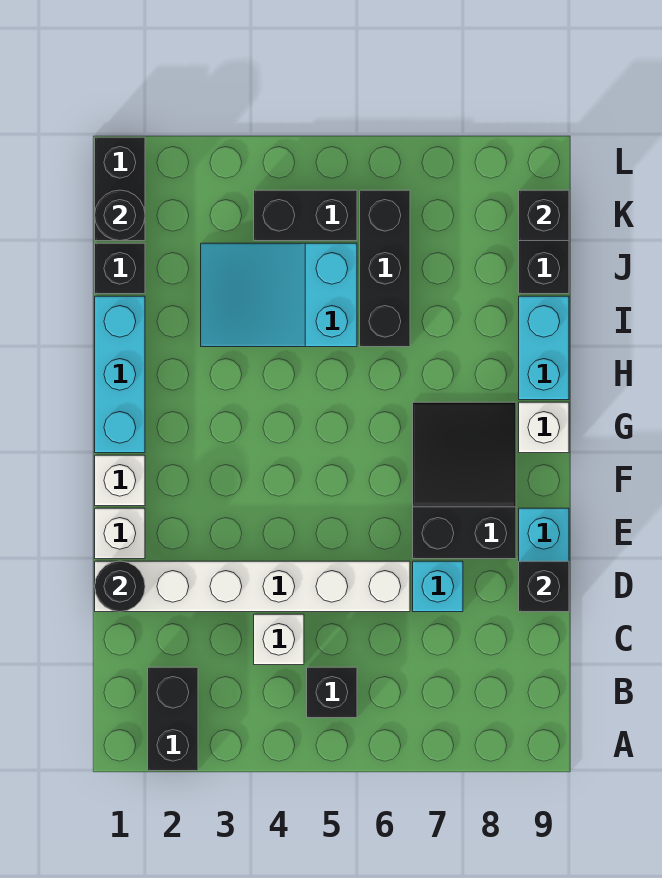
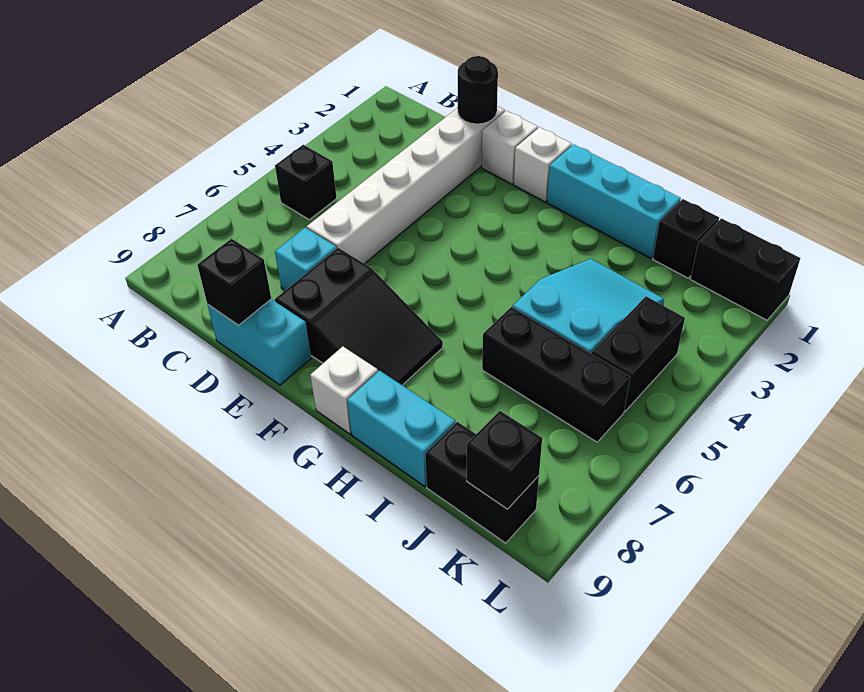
black brick A2:B2 level 1 -> none
white brick C4 level 1 -> none
black round brick K1 level 2 -> none

